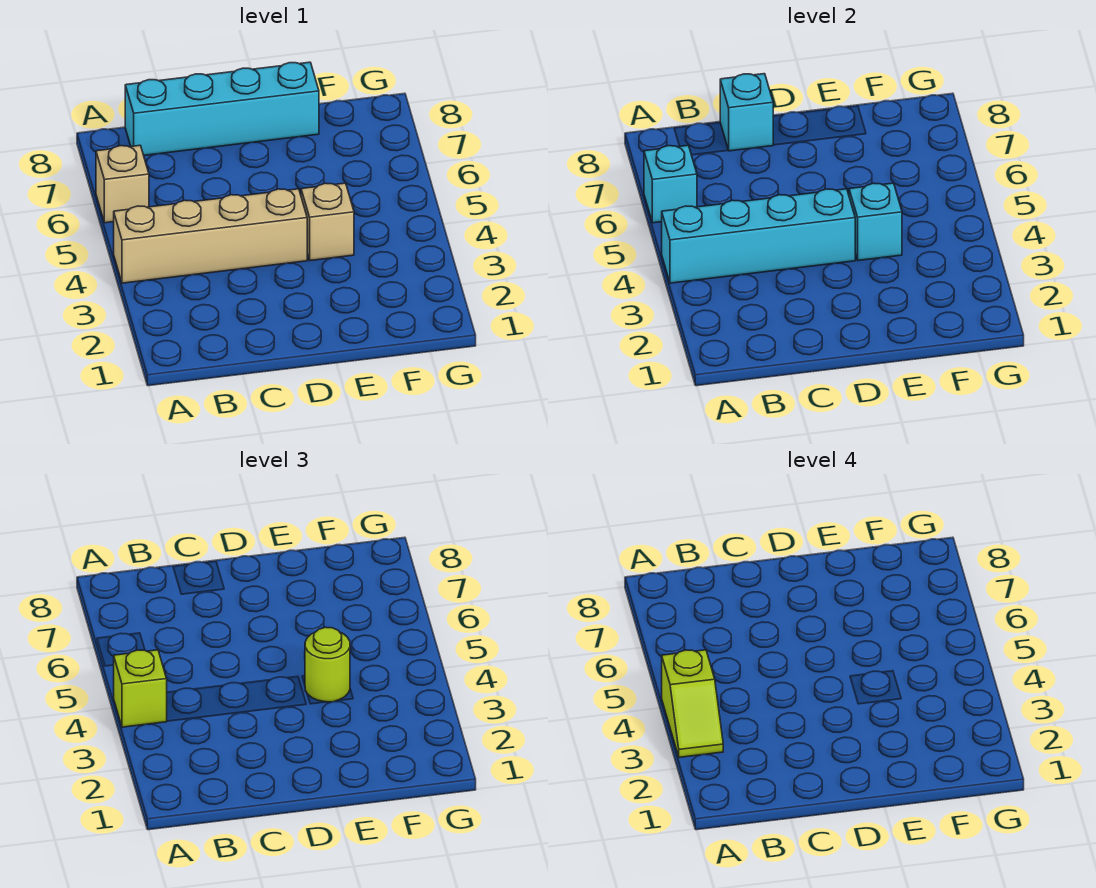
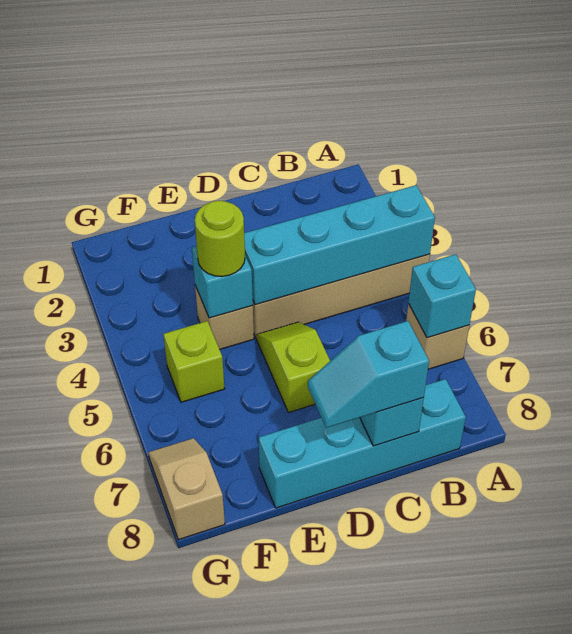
lime slope A3:A4 level 4 top 4 -> lime slope D5:D6 level 1 top 6
lime brick A4 level 3 -> lime brick F5 level 1
none -> cyan slope C8:D8 level 3 top C
none -> tan slope G7:G8 level 1 top 8

